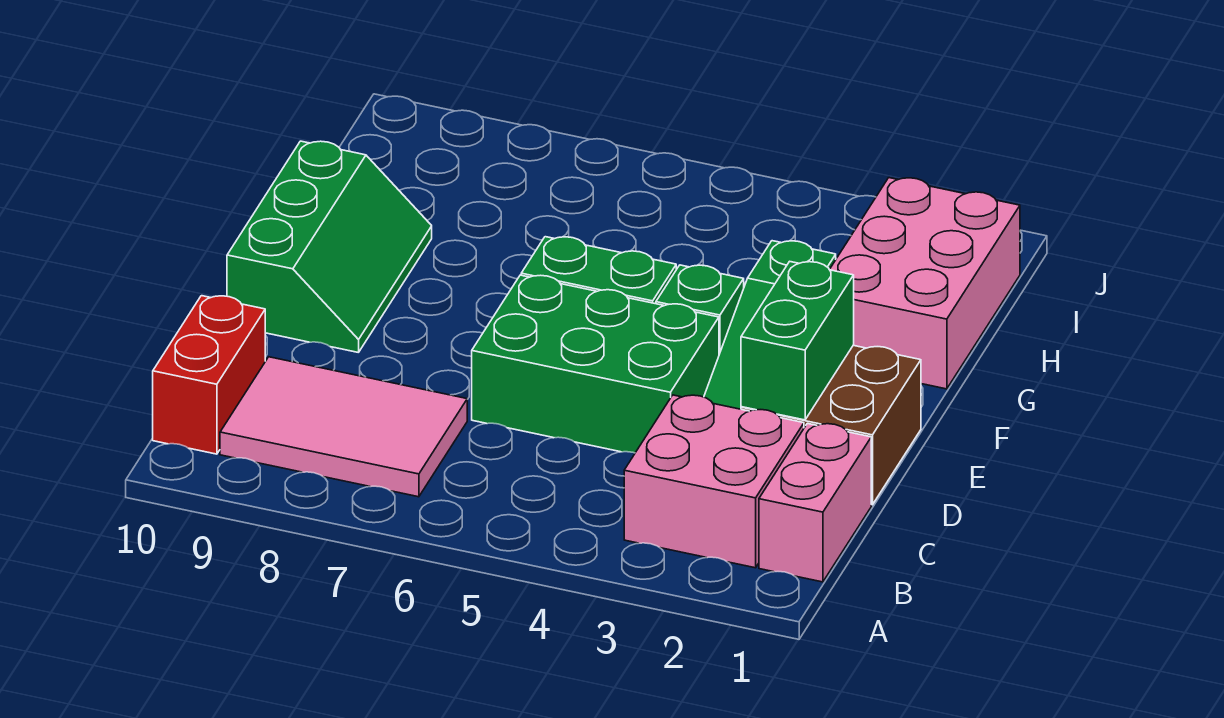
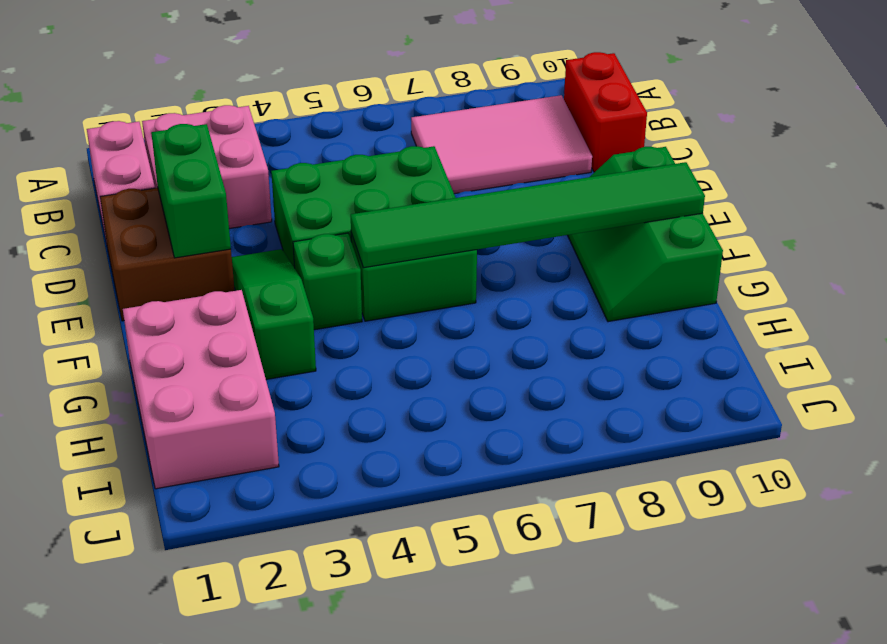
none -> green tile F5:F10 level 2

